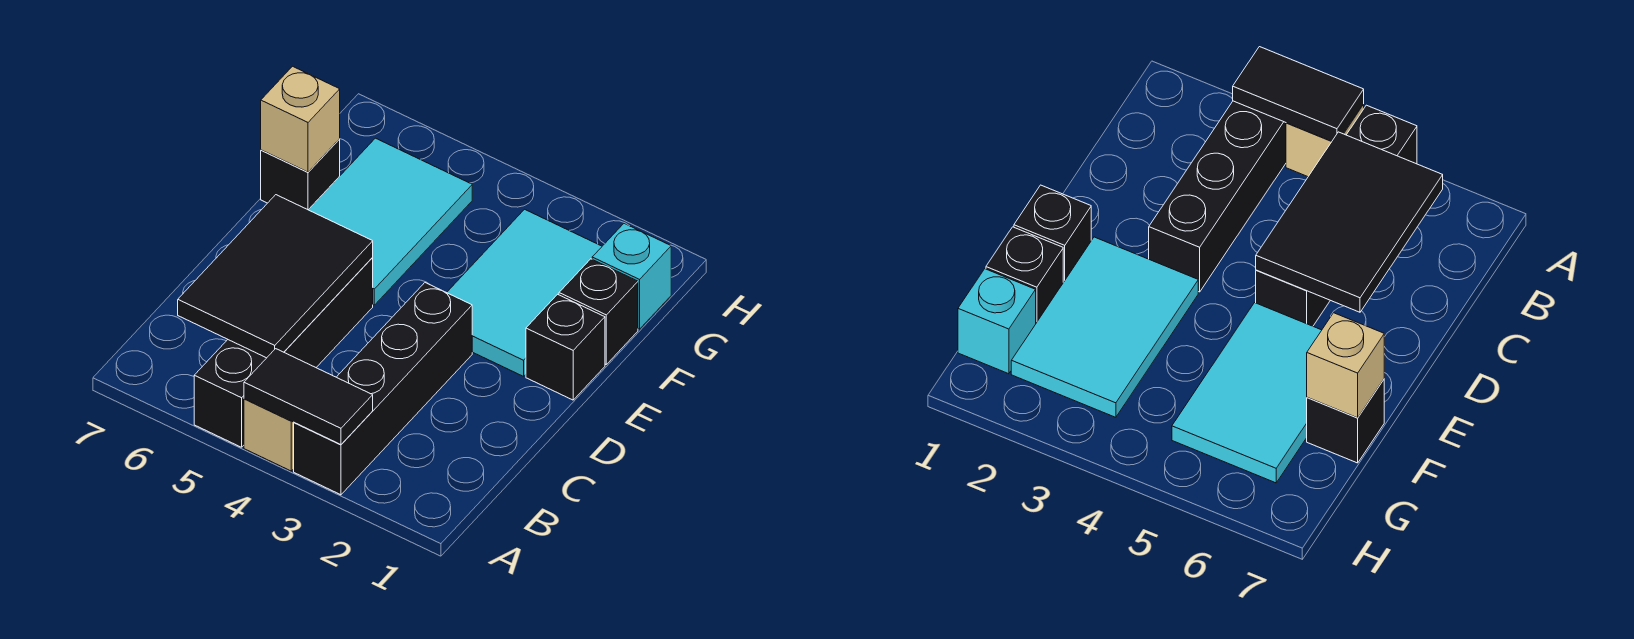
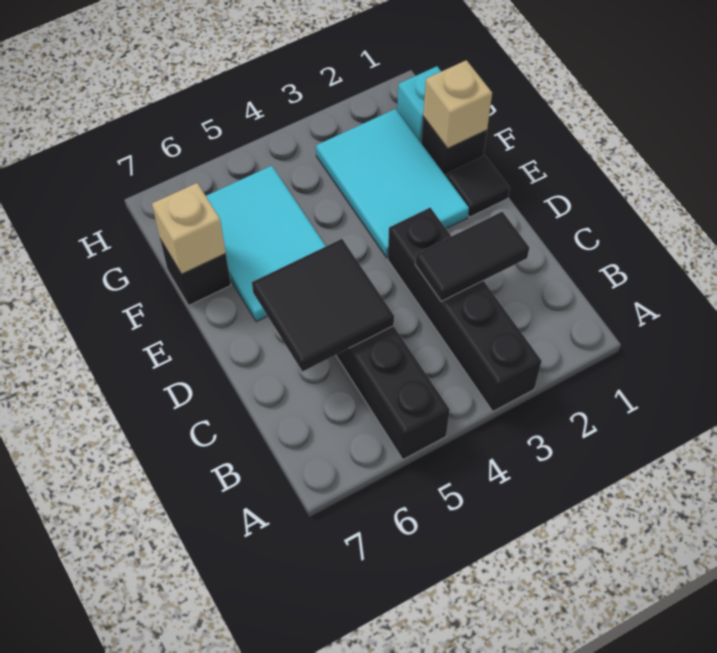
black tile A3:A4 level 2 -> black tile C2:C3 level 2
tan brick A4 level 1 -> tan brick F1 level 2
black tile B5:D6 level 2 -> black tile C5:D6 level 2
black brick E1 level 1 -> black tile E1 level 1

